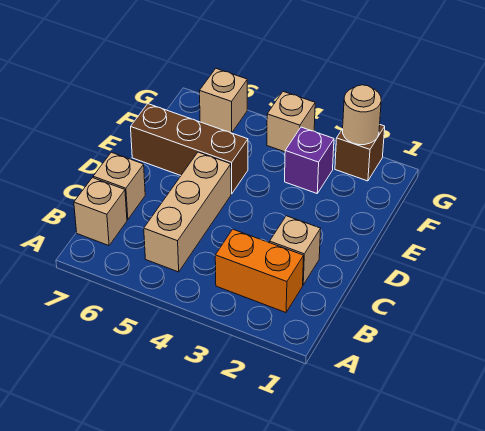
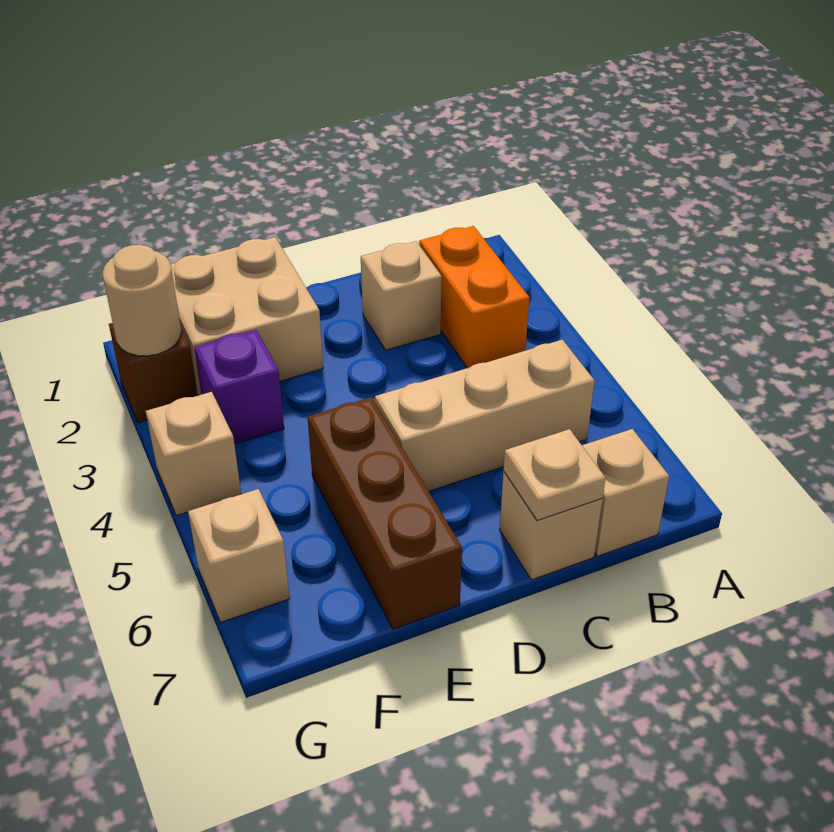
none -> tan plate C7 level 2
none -> tan brick E1:F2 level 1

